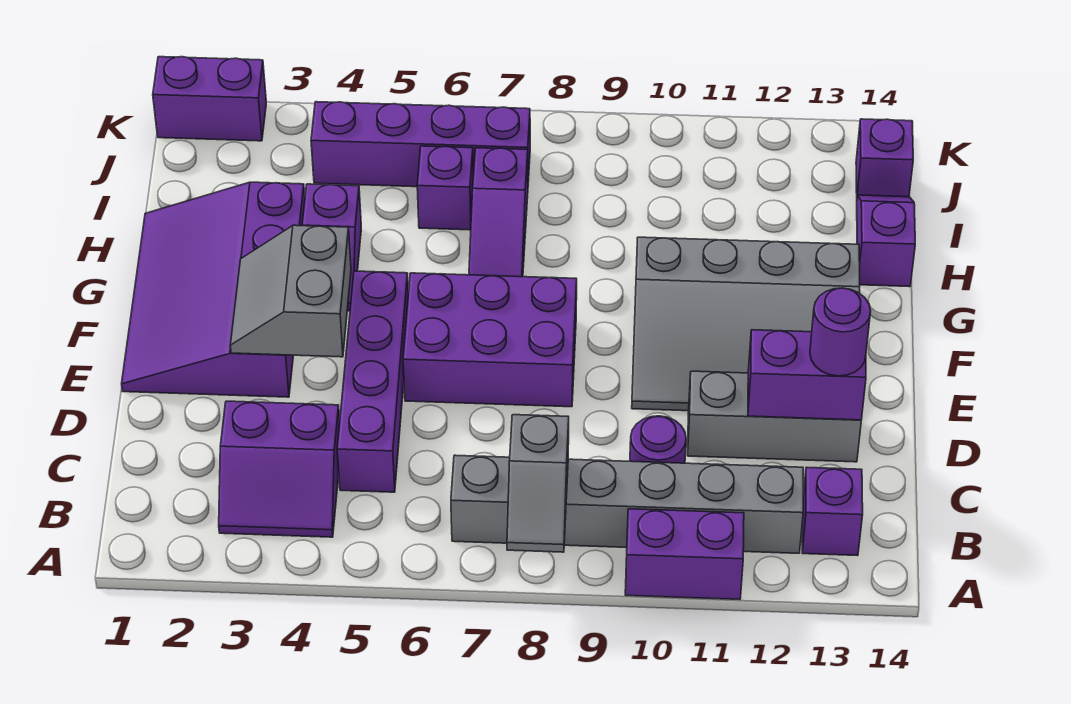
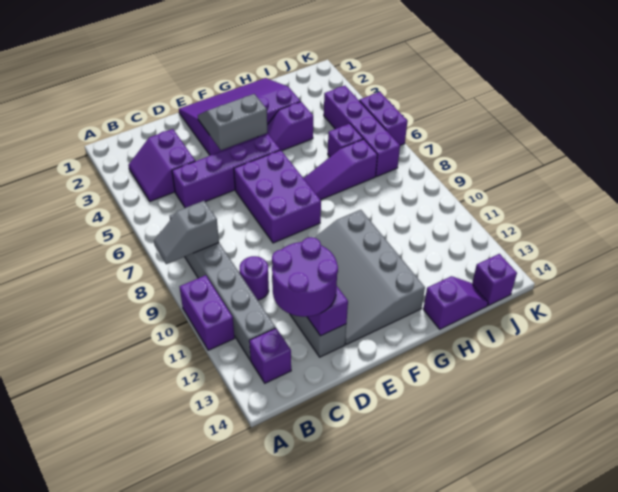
purple round brick D13 level 3 -> purple round brick C12:D13 level 3
purple brick K1:K2 level 1 -> purple brick K5:K6 level 1

